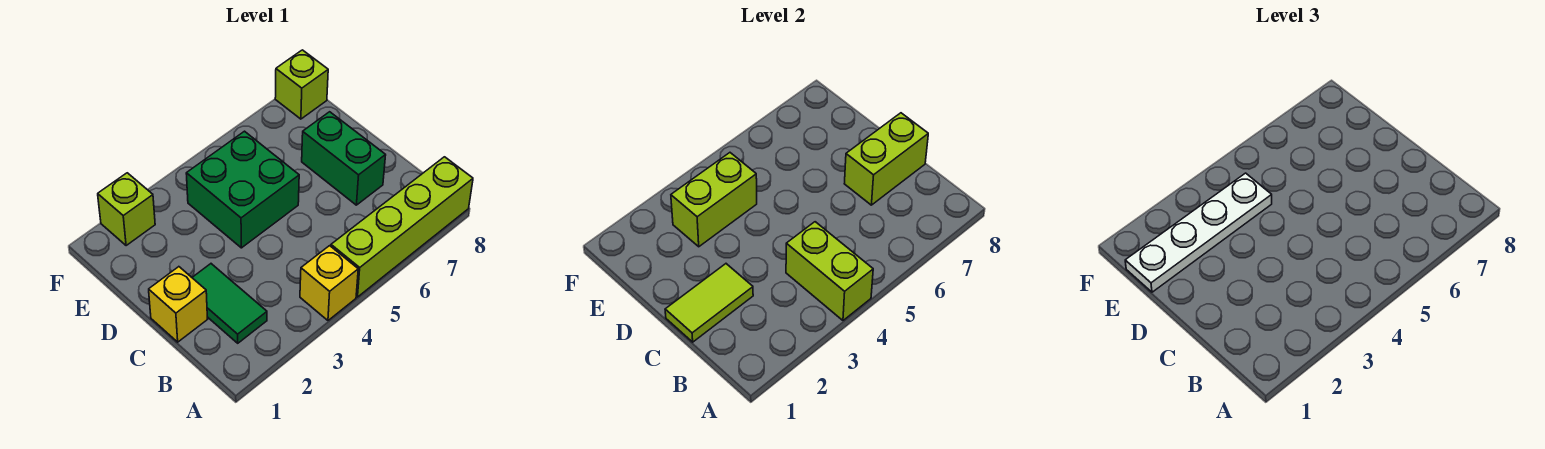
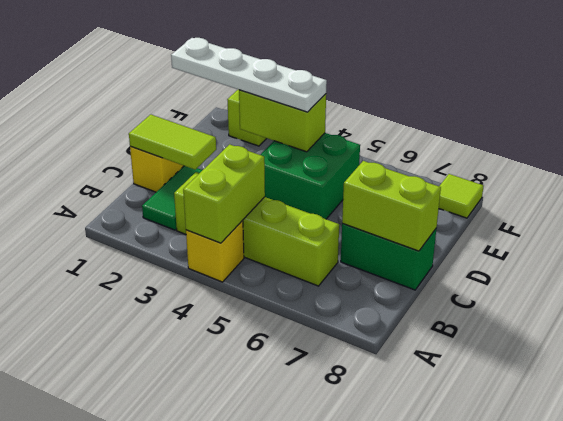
lime brick A5:A8 level 1 -> lime brick B3:B6 level 1
green brick C7:D7 level 1 -> green brick C7:C8 level 1
lime brick F8 level 1 -> lime tile F8 level 1

